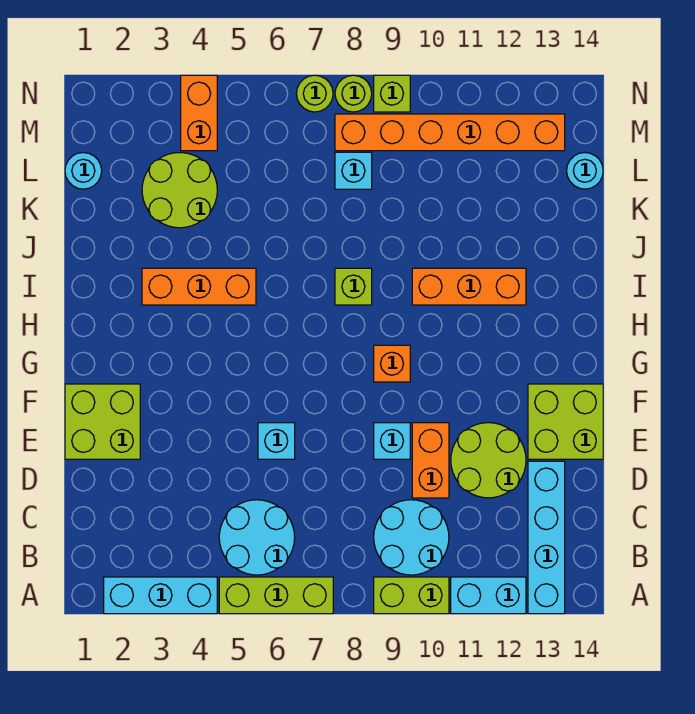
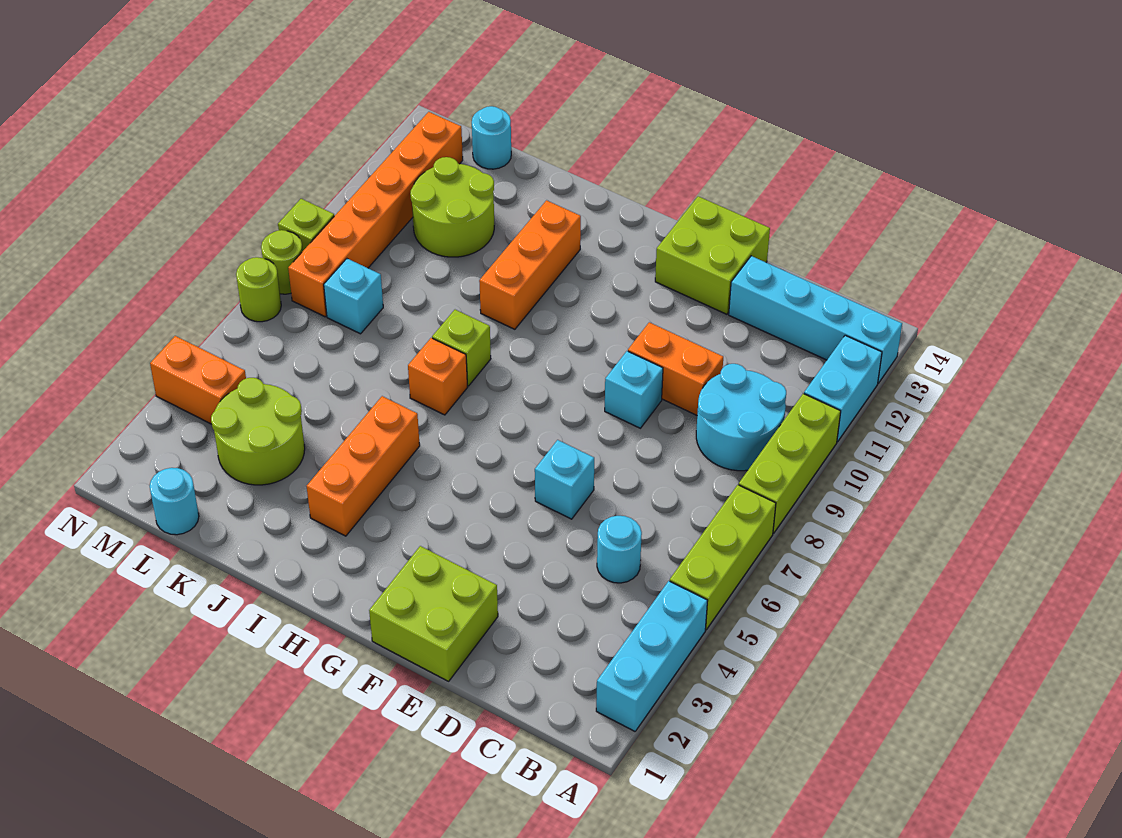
lime brick A9:A10 level 1 -> lime brick A8:A10 level 1
cyan round brick B5:C6 level 1 -> cyan round brick C5 level 1
lime round brick D11:E12 level 1 -> lime round brick K11:L12 level 1
orange brick G9 level 1 -> orange brick I7 level 1

